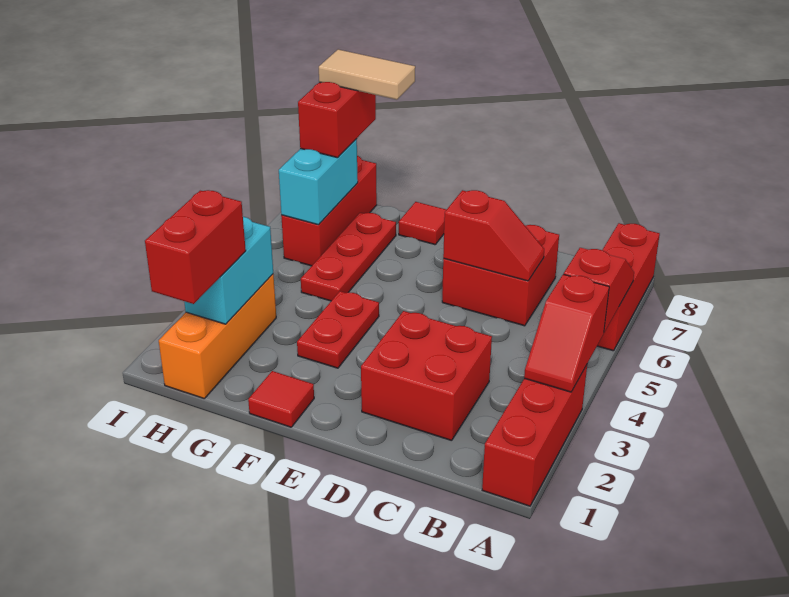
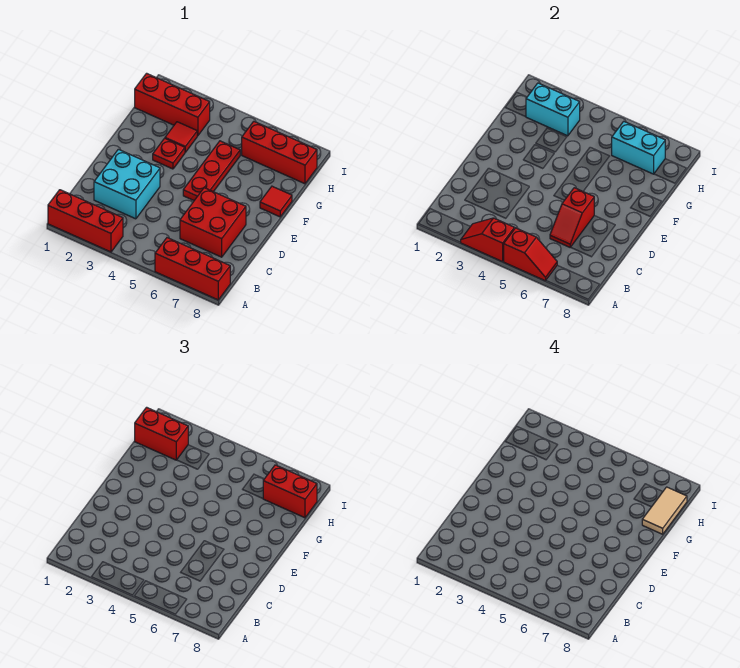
red brick C2:D3 level 1 -> cyan brick C2:D3 level 1
red tile F1 level 1 -> red tile G3 level 1
red plate F3:F4 level 1 -> red plate F3 level 1
red plate G5:G7 level 1 -> red plate E5:G5 level 1
orange brick H1:H3 level 1 -> red brick H1:H3 level 1

